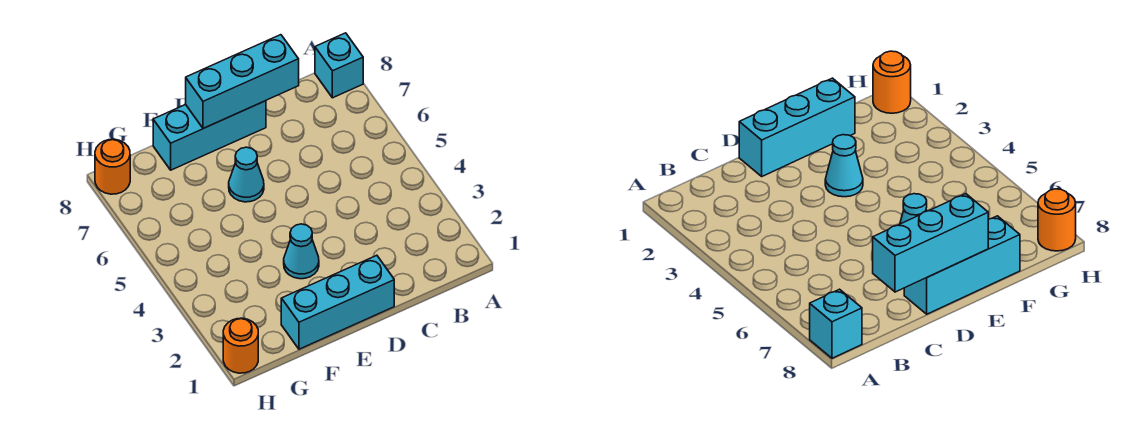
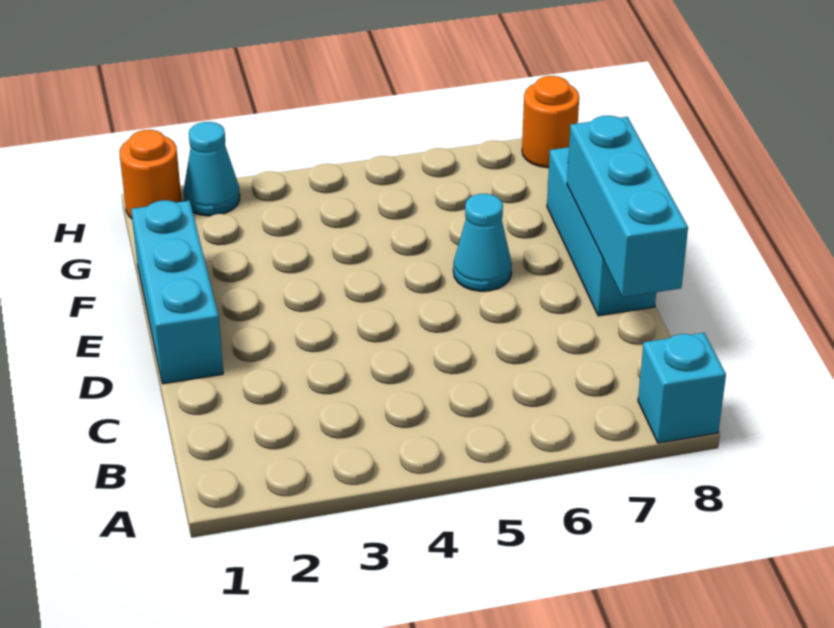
cyan cone E3 level 1 -> cyan cone H2 level 1

